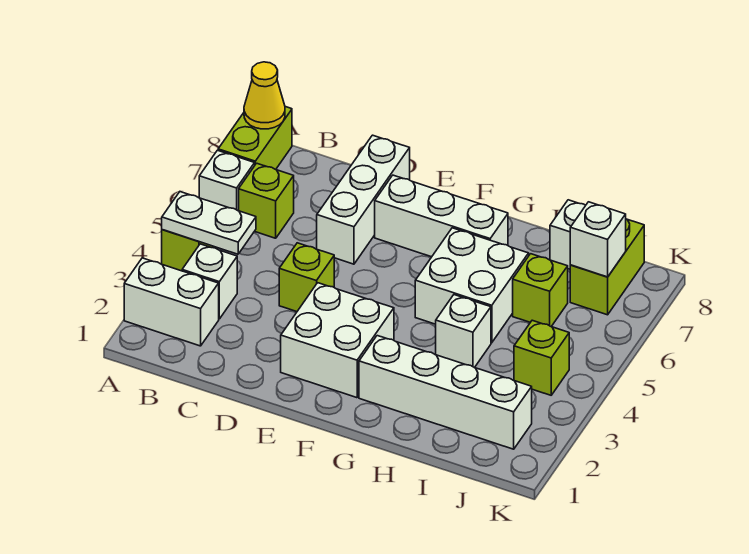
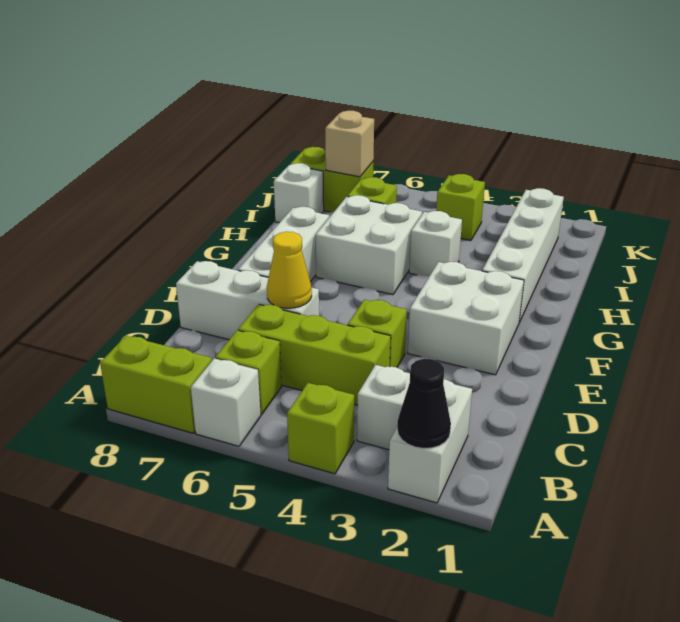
none -> black cone A2 level 2
white plate A4:B4 level 2 -> none
yellow cone A8 level 2 -> yellow cone D6 level 2
none -> lime brick C4:C6 level 1
white brick J7 level 2 -> tan brick J7 level 2

